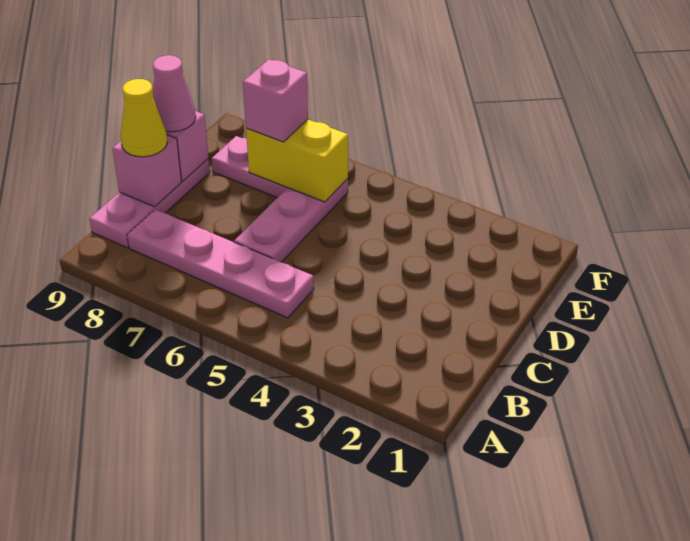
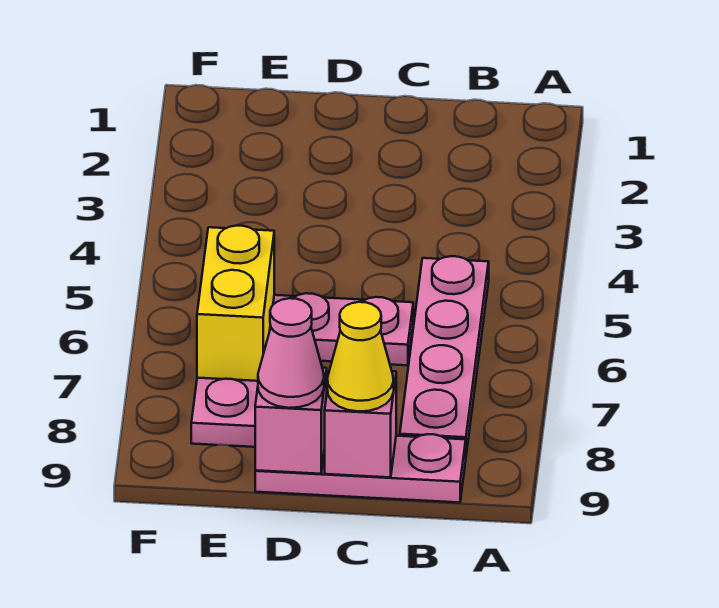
pink brick E7 level 3 -> none

